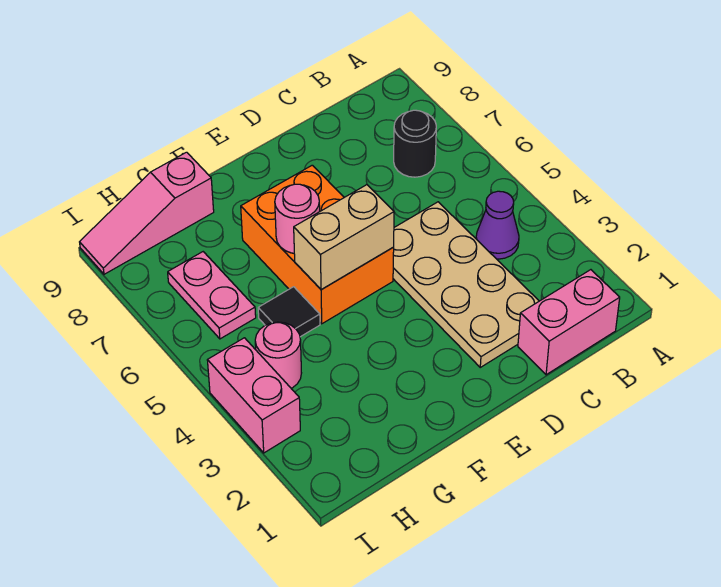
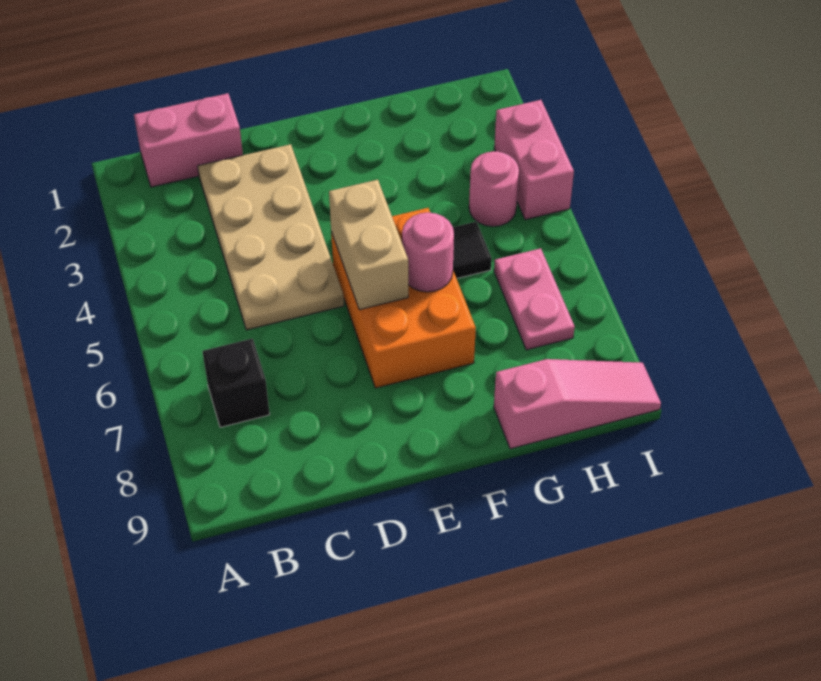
purple cone B4 level 1 -> none
black round brick B7 level 1 -> black brick B7 level 1
tan brick E5:F5 level 2 -> tan brick E5:E6 level 2

